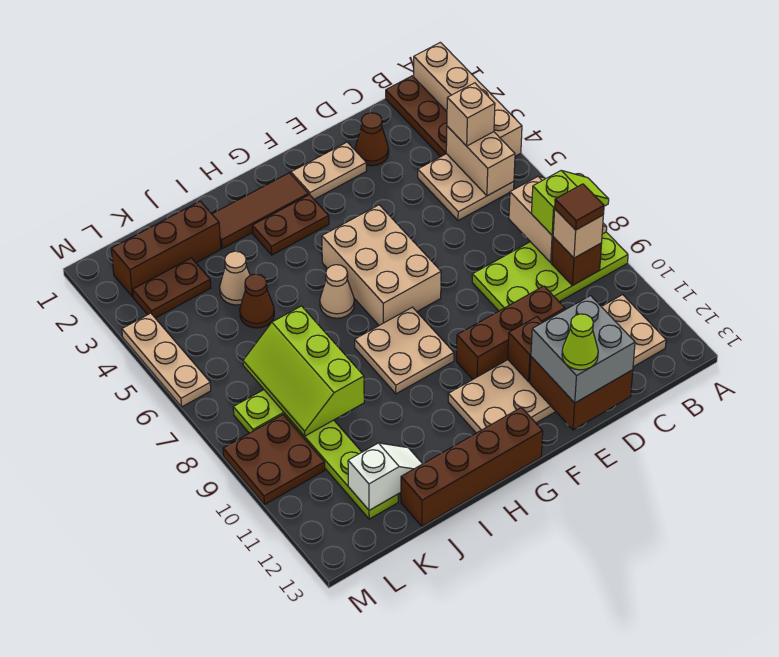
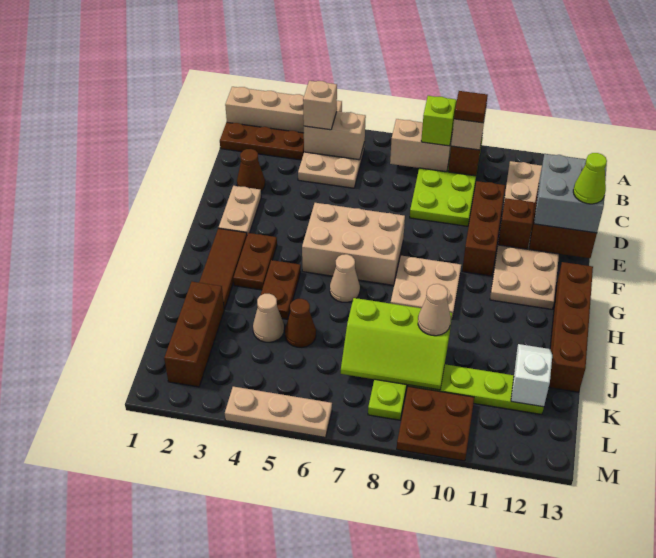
none -> tan cone J9 level 3
brown plate K3:L3 level 1 -> brown plate H4:I4 level 1

